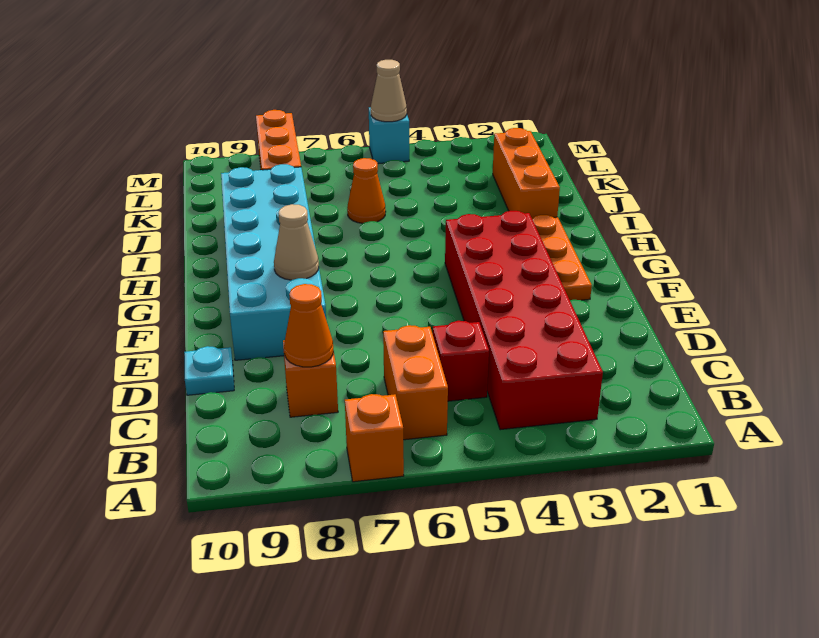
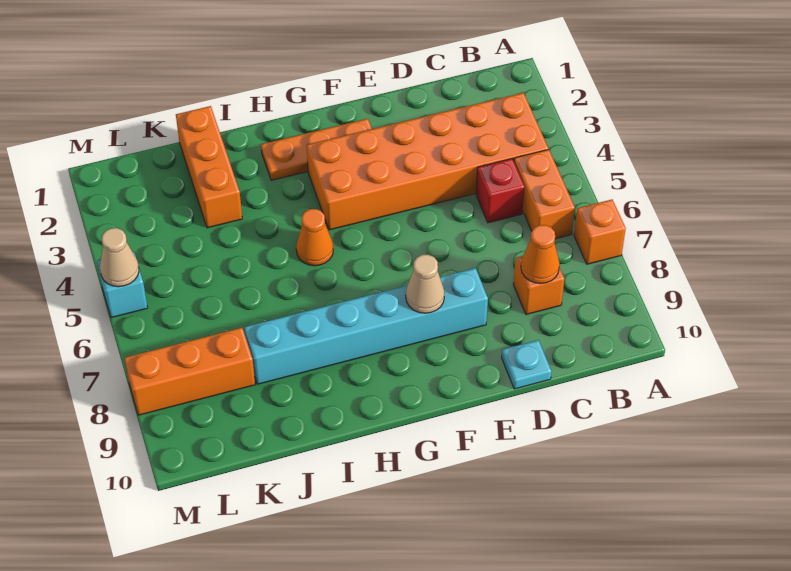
red brick B3:G4 level 1 -> orange brick B3:G4 level 1
orange brick B6:C6 level 1 -> orange brick B5:B6 level 1
cyan brick E8:J9 level 1 -> cyan brick E8:J8 level 1
orange brick I2:K2 level 1 -> orange brick J1:J3 level 1
orange cone J6 level 1 -> orange cone H5 level 1

